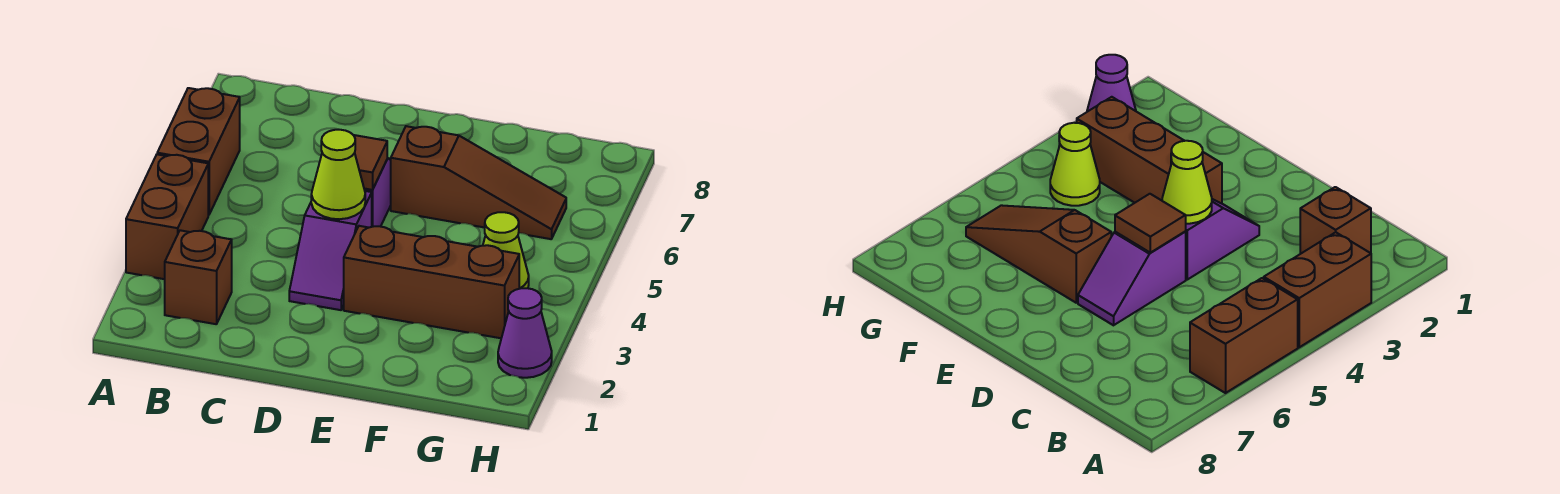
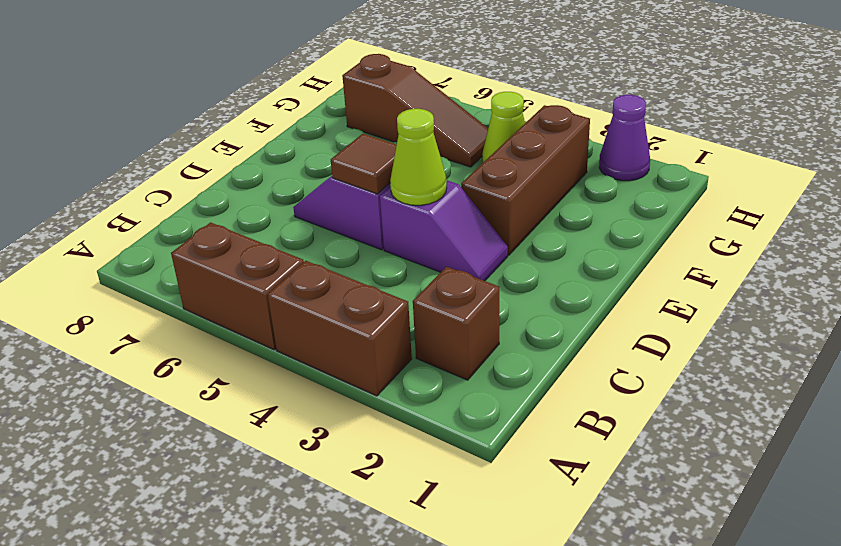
brown slope E6:G6 level 1 top E -> brown slope G5:G7 level 1 top 7

